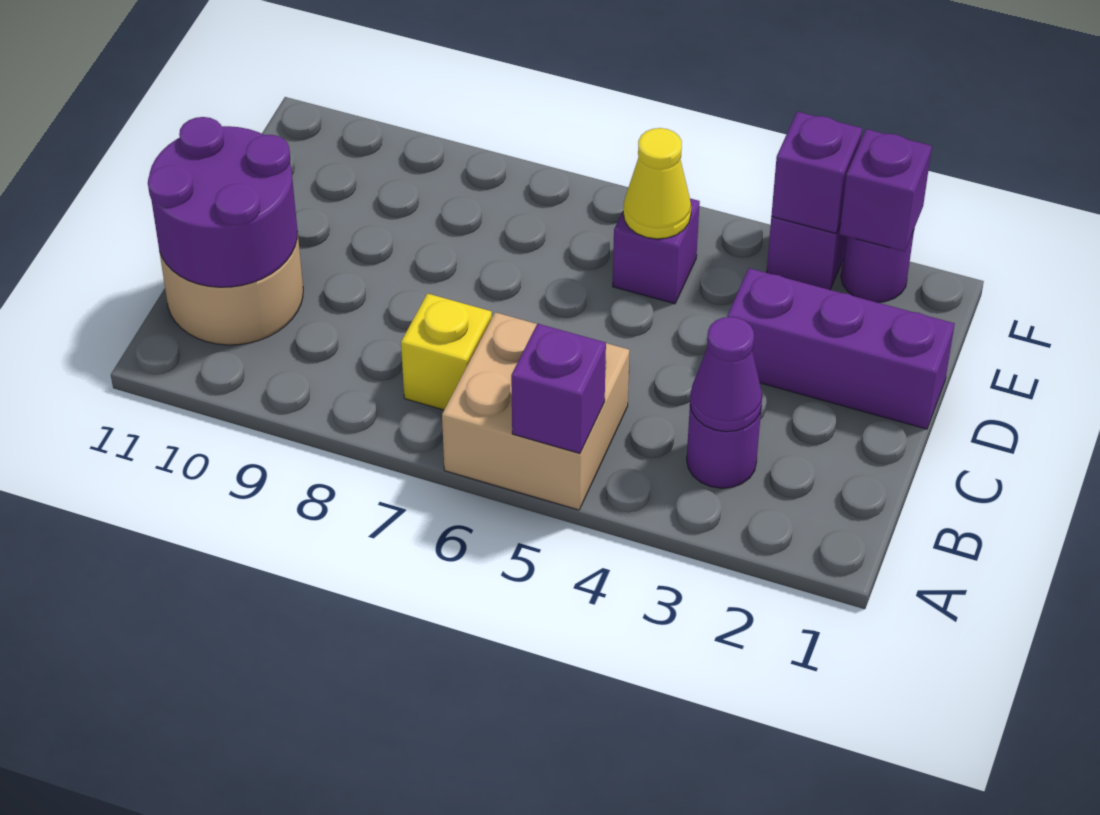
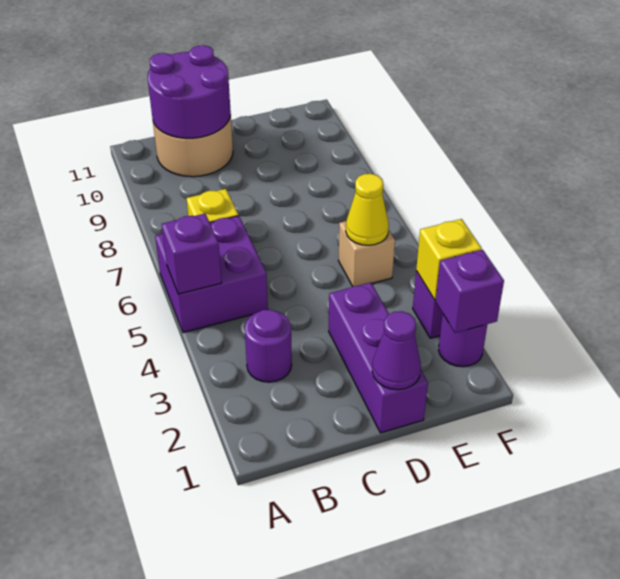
tan brick A5:B6 level 1 -> purple brick A5:B6 level 1
purple cone B3 level 2 -> purple cone D1 level 2
purple brick E5 level 1 -> tan brick E5 level 1
purple brick F3 level 2 -> yellow brick F3 level 2

